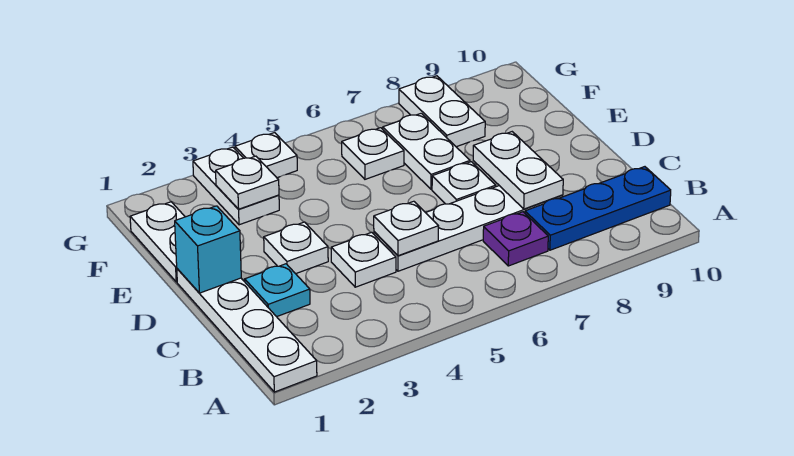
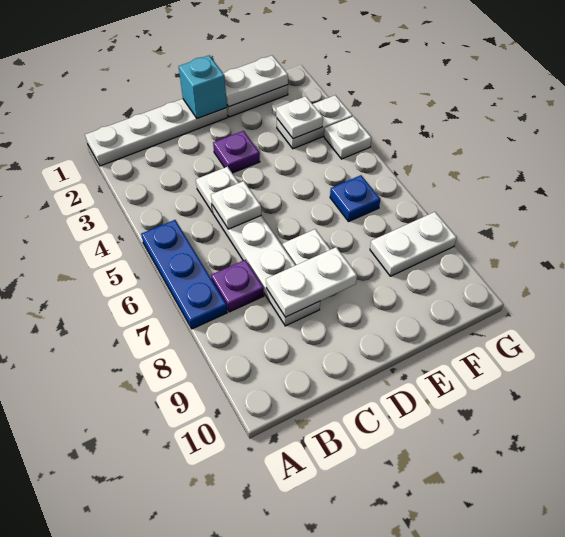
blue plate B8:B10 level 1 -> blue plate A5:A7 level 1
cyan plate C2 level 1 -> none
white plate D3 level 1 -> purple plate D3 level 1
white plate E7:F7 level 1 -> white plate E1:F1 level 2
white plate F6 level 1 -> blue plate F6 level 1

